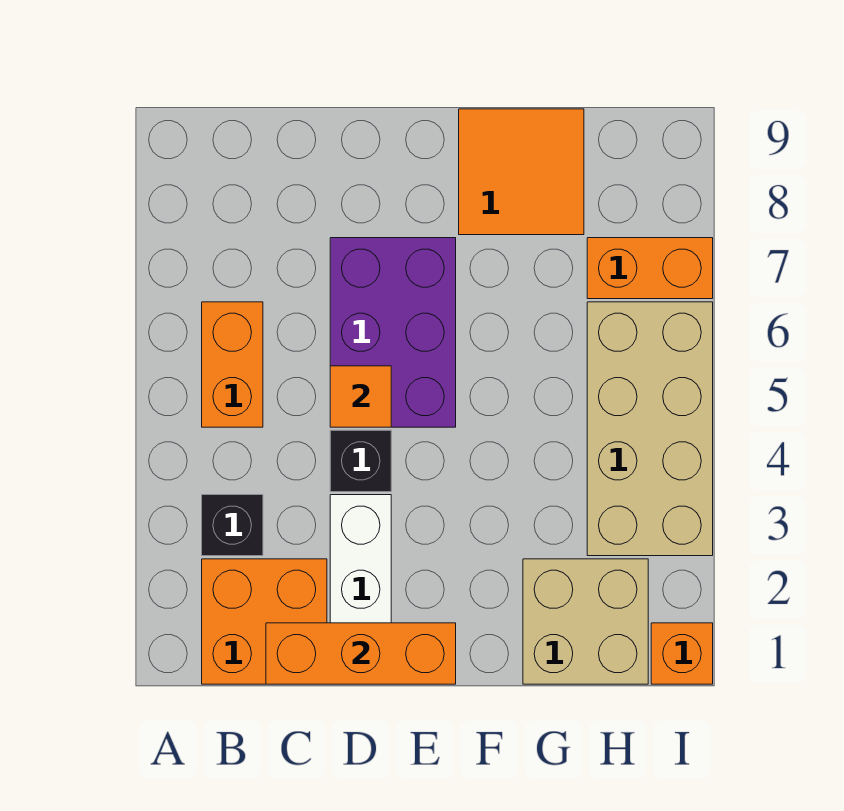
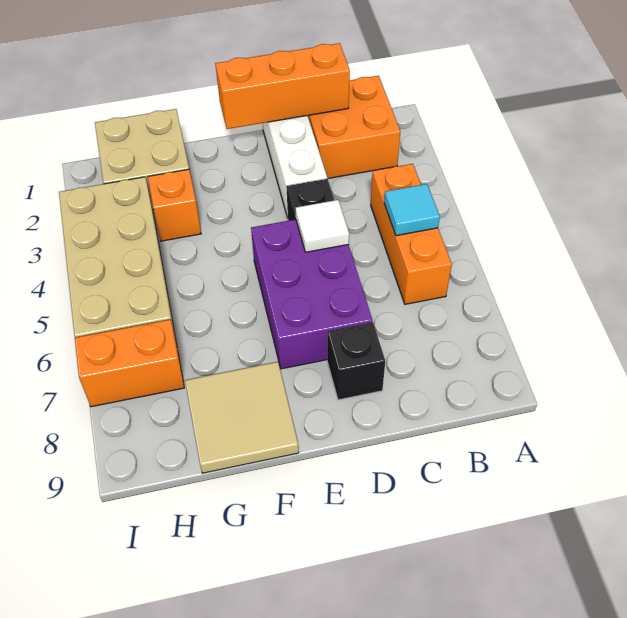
black brick B3 level 1 -> black brick D8 level 1
orange brick B5:B6 level 1 -> orange brick B4:B6 level 1
none -> cyan tile B5 level 2
orange tile D5 level 2 -> white tile D5 level 2
orange tile F8:G9 level 1 -> tan tile F8:G9 level 1
orange brick I1 level 1 -> orange brick G3 level 1

